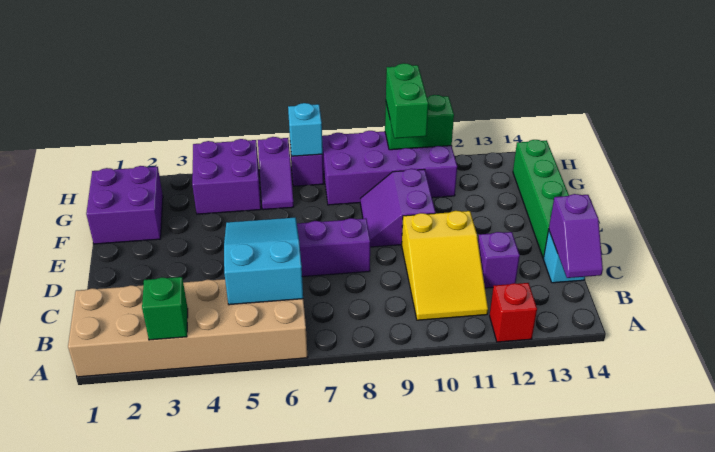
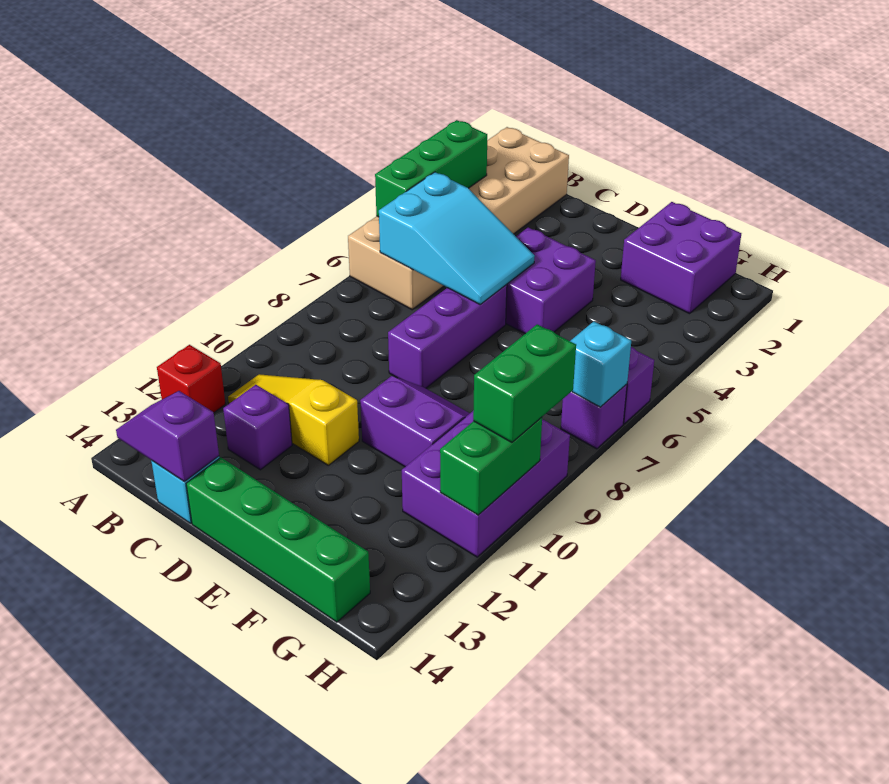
green brick A3 level 2 -> green brick A3:A5 level 2
yellow slope B10:D11 level 1 top D -> yellow slope B11:D11 level 1 top D
purple brick G4:H5 level 1 -> purple brick D4:E5 level 1
purple brick G8:H11 level 1 -> purple brick G9:H11 level 1
green brick G10:H10 level 3 -> green brick H9:H10 level 3

